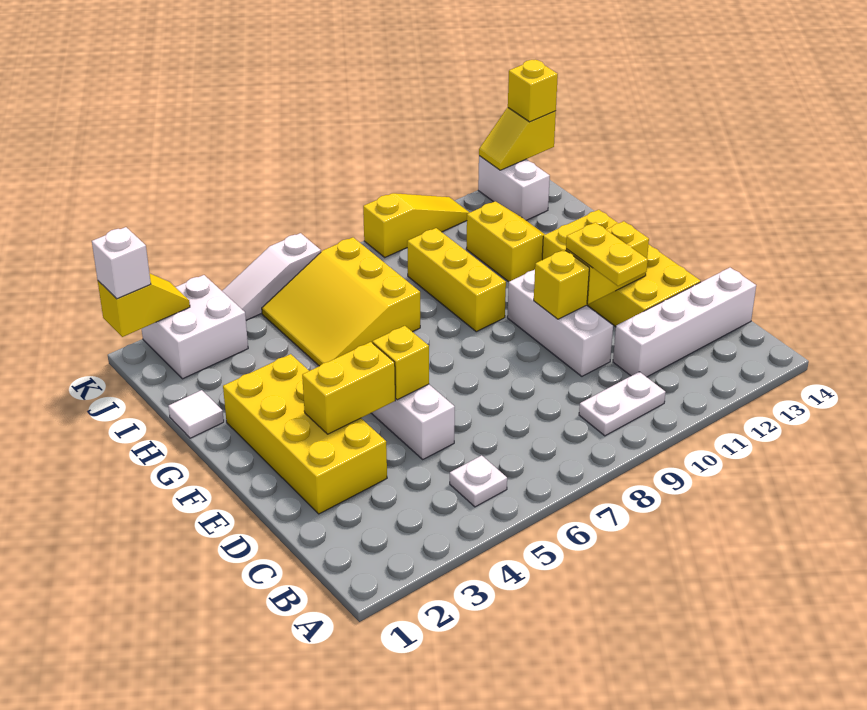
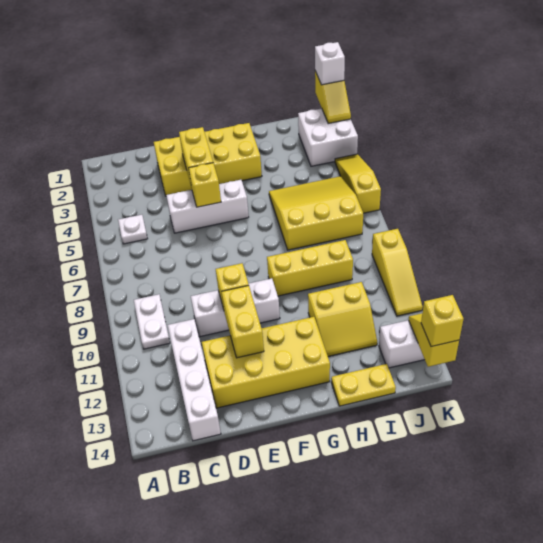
yellow plate D11:E11 level 3 -> yellow plate H14:I14 level 1
white tile H1 level 1 -> none
white slope K4:K6 level 1 top 6 -> yellow slope K4:K6 level 1 top 6

